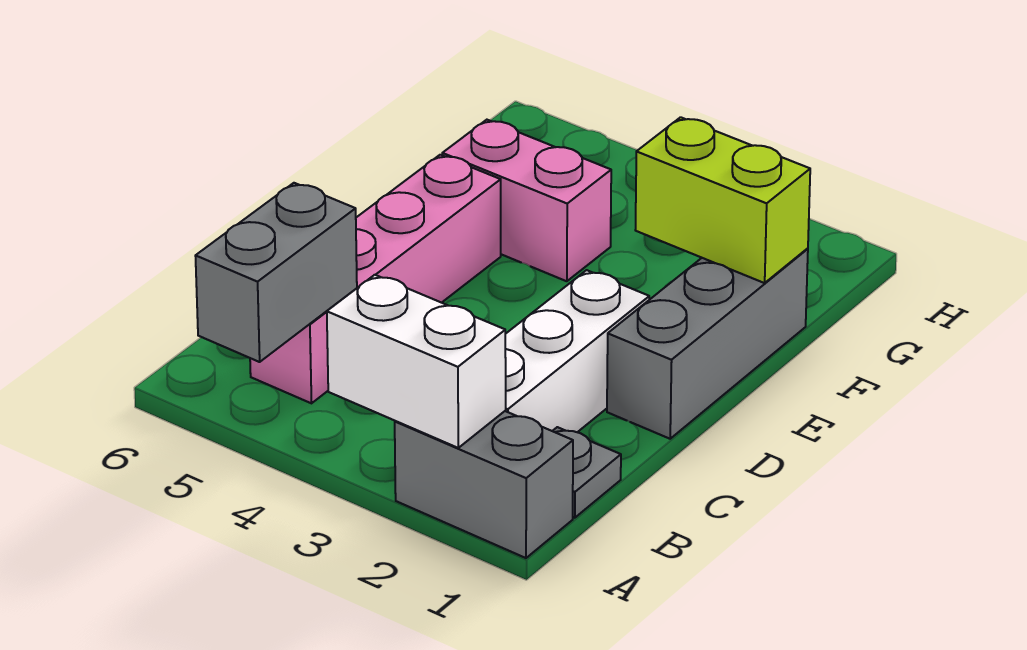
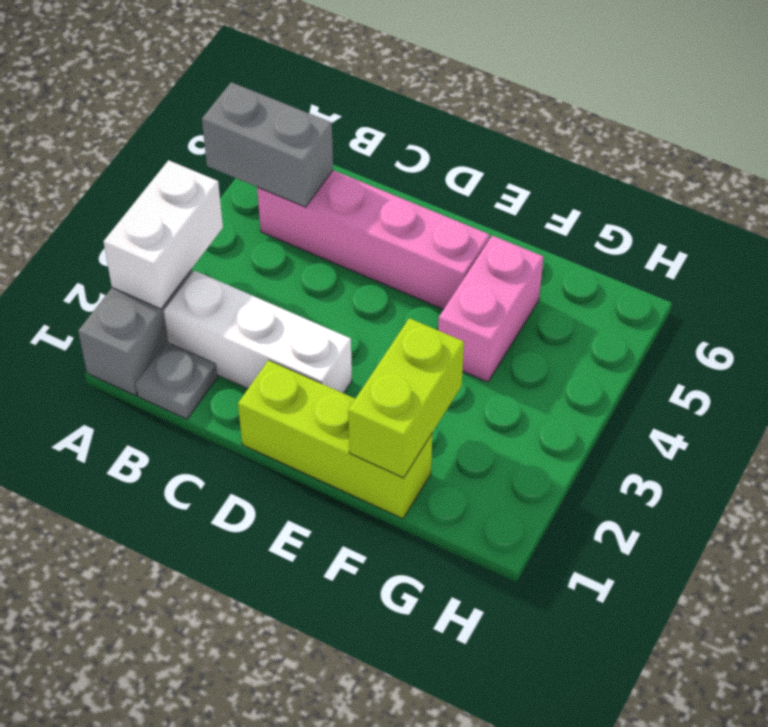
grey brick D1:F1 level 1 -> lime brick D1:F1 level 1

